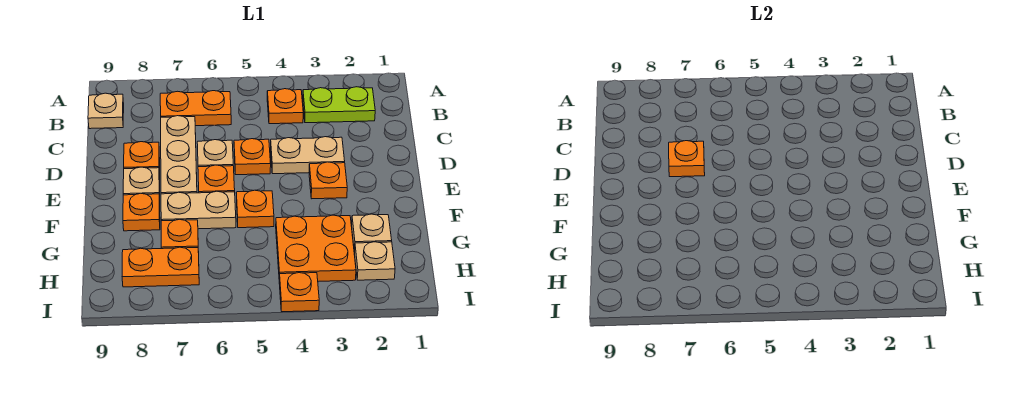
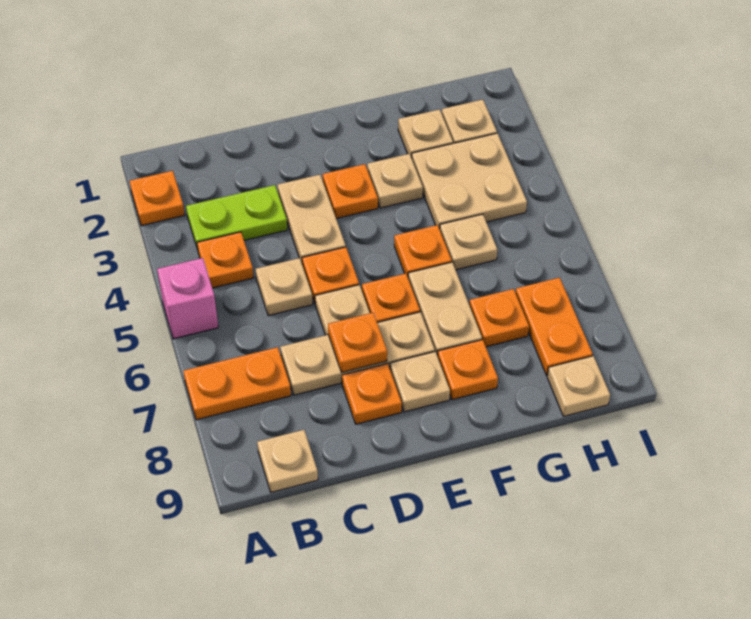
none -> pink brick A5 level 1
lime plate B2:B3 level 1 -> lime plate B3:C3 level 1
orange plate B6:B7 level 1 -> orange plate A7:B7 level 1
none -> tan plate C5 level 1
none -> tan plate F3 level 1
orange plate G3:H4 level 1 -> tan plate G3:H4 level 1
none -> tan plate G5 level 1
none -> tan plate H9 level 1
orange plate I4 level 1 -> orange plate A2 level 1

